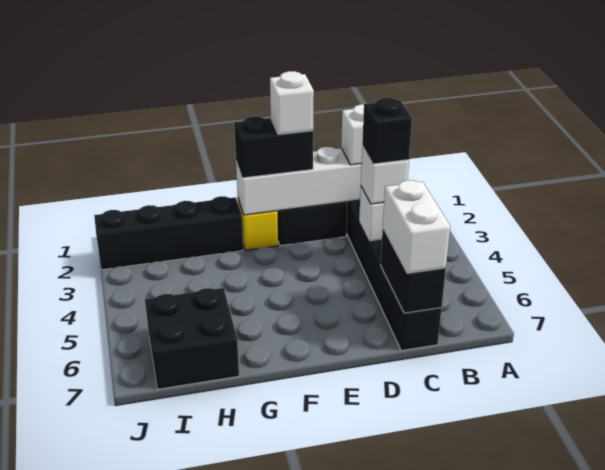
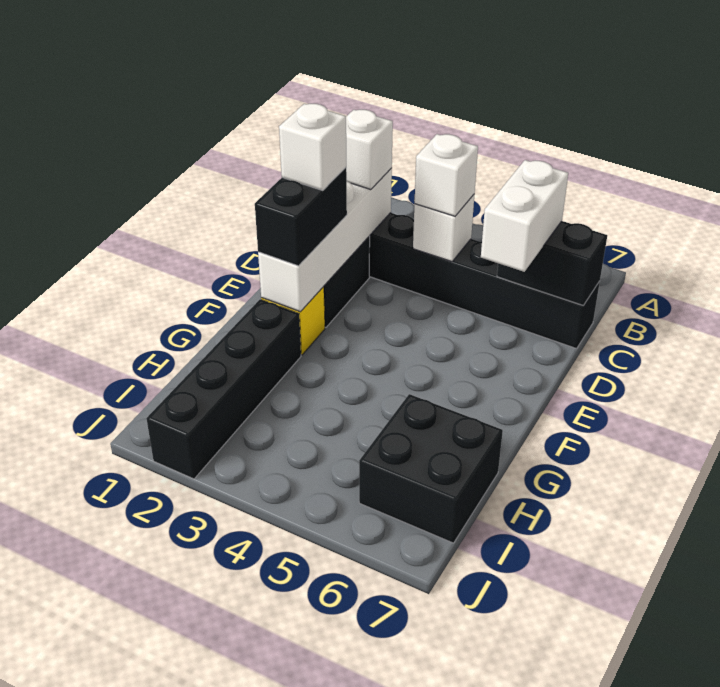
black brick C4 level 4 -> none
white brick C6:C7 level 3 -> white brick C6:D6 level 3

